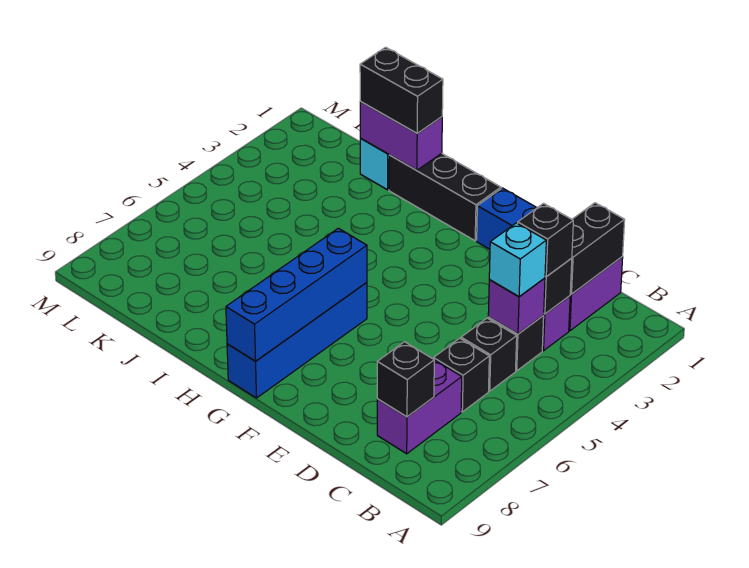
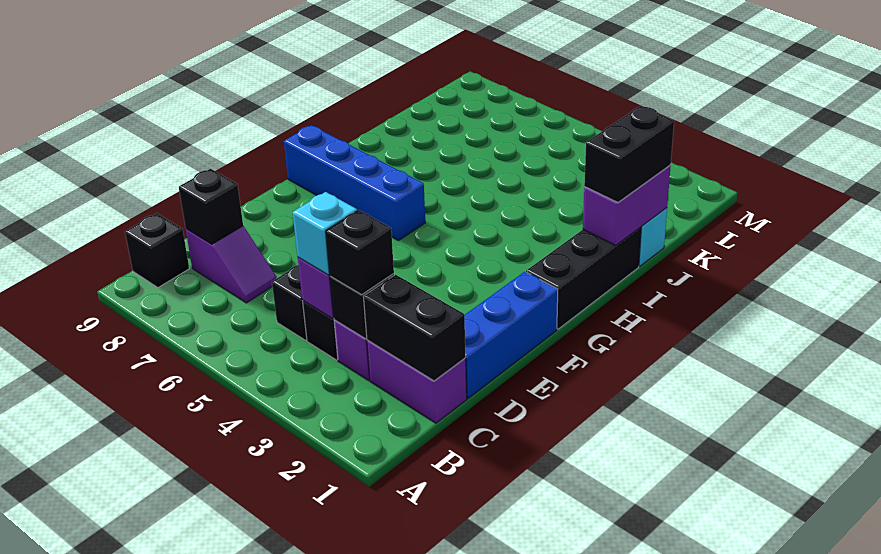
black brick C6 level 1 -> black brick B9 level 1
purple brick C7:C8 level 1 -> purple slope C7:C8 level 1 top 8
blue brick G6:G9 level 2 -> none

